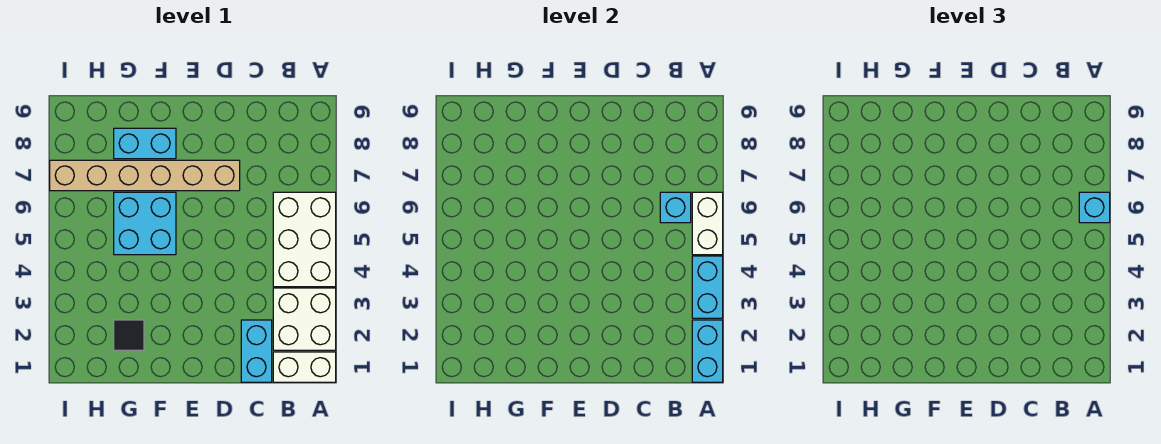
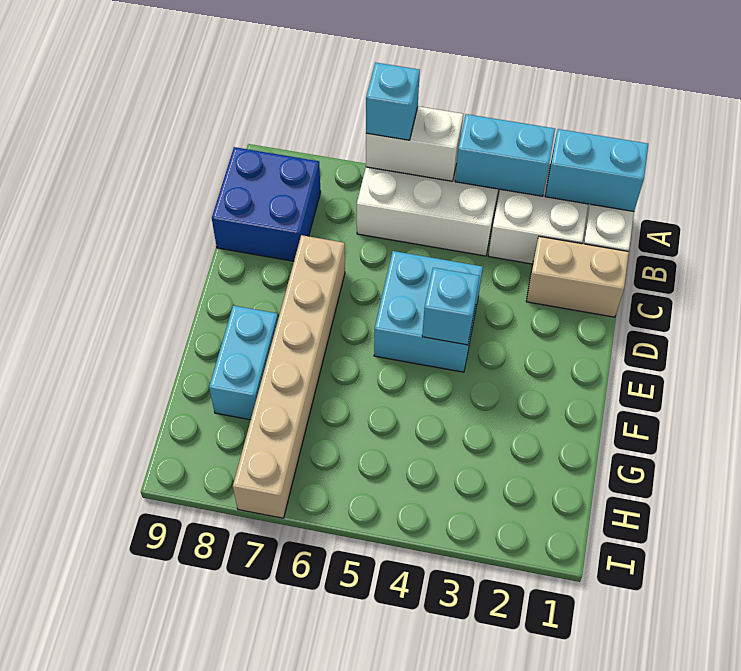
cyan brick B6 level 2 -> cyan brick E4 level 2
none -> blue brick B8:C9 level 1
cyan brick C1:C2 level 1 -> tan brick C1:C2 level 1
cyan brick F5:G6 level 1 -> cyan brick D4:E5 level 1
black tile G2 level 1 -> none

